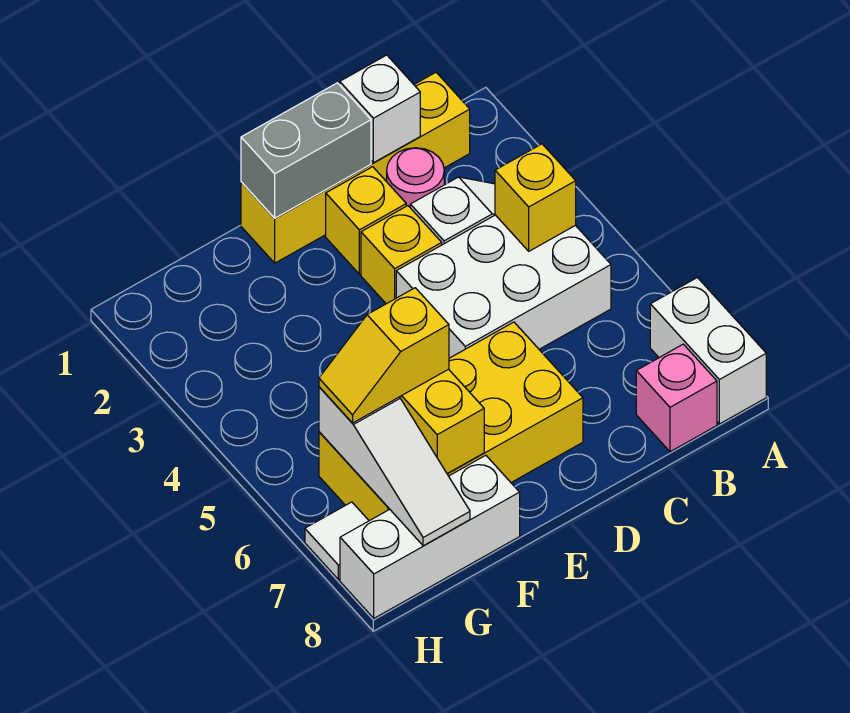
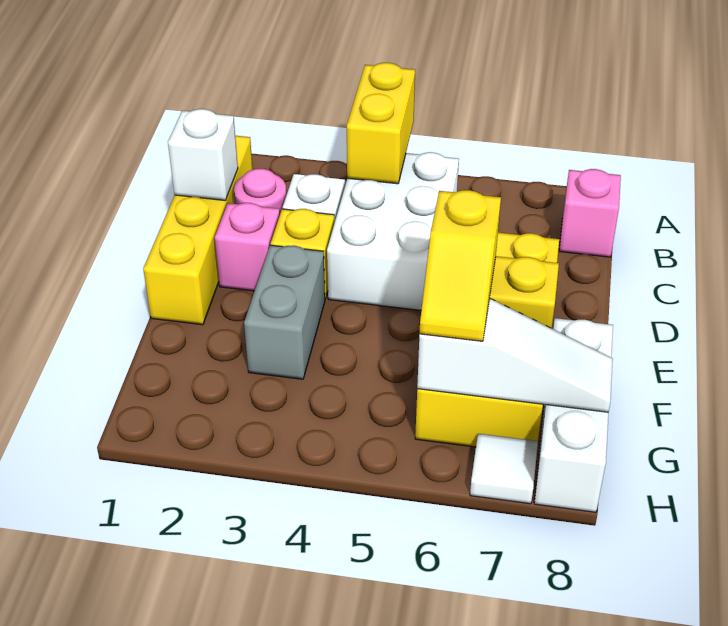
white brick A7:A8 level 1 -> none
yellow brick B4 level 2 -> yellow brick A4:B4 level 2
grey brick D1:E1 level 2 -> grey brick E3:F3 level 1
yellow brick D2 level 1 -> pink brick D2 level 1

